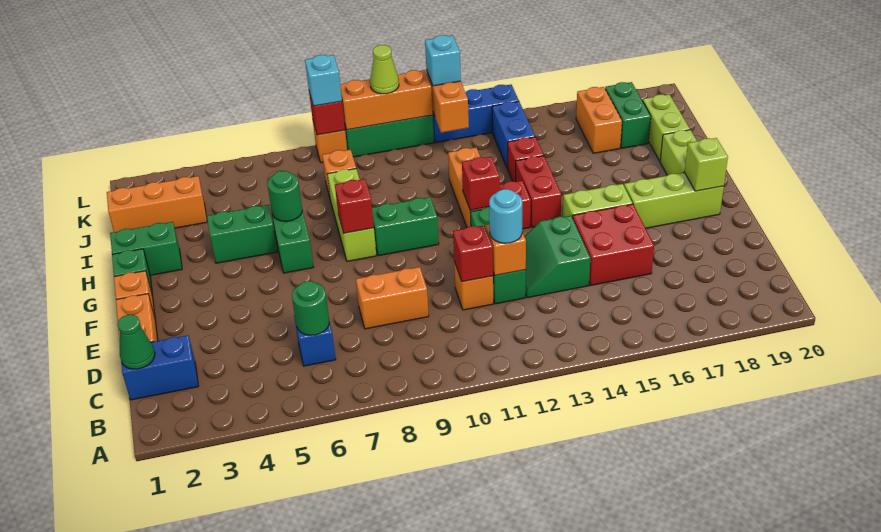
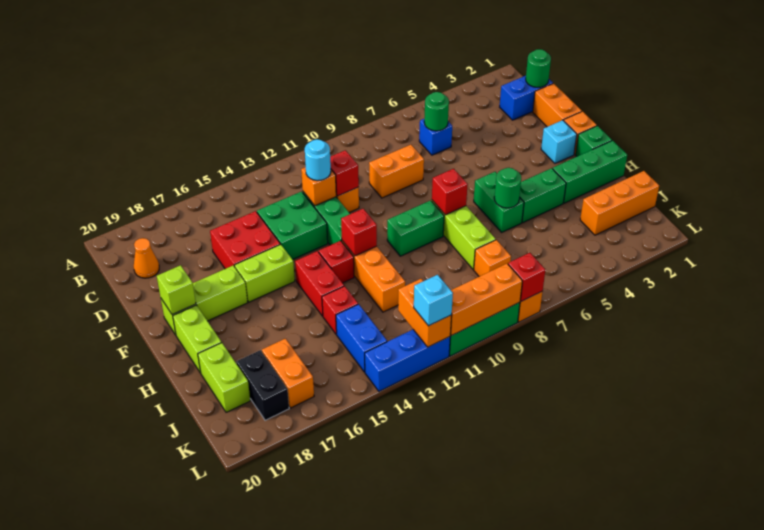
green cone C1 level 2 -> green round brick C1 level 2
none -> orange cone C19 level 1
green slope D13:E14 level 1 top 14 -> green brick D13:E14 level 1
green brick H1:H2 level 1 -> green brick H1:H3 level 1
green brick J18:K18 level 1 -> black brick J18:K18 level 1
cyan brick L8 level 3 -> cyan brick F2 level 1
lime cone L10 level 3 -> none

